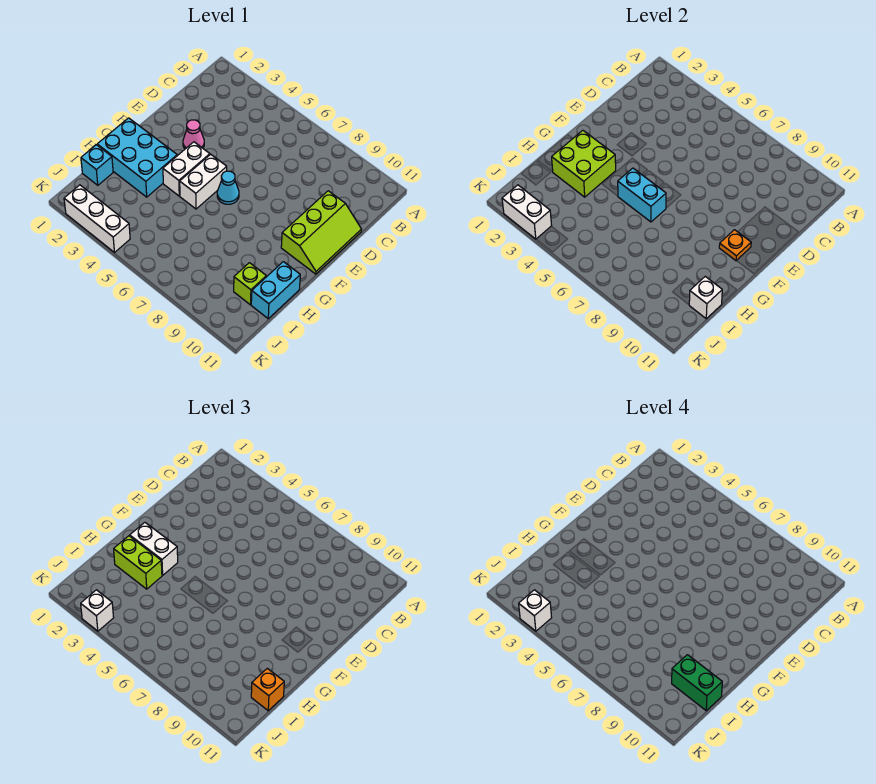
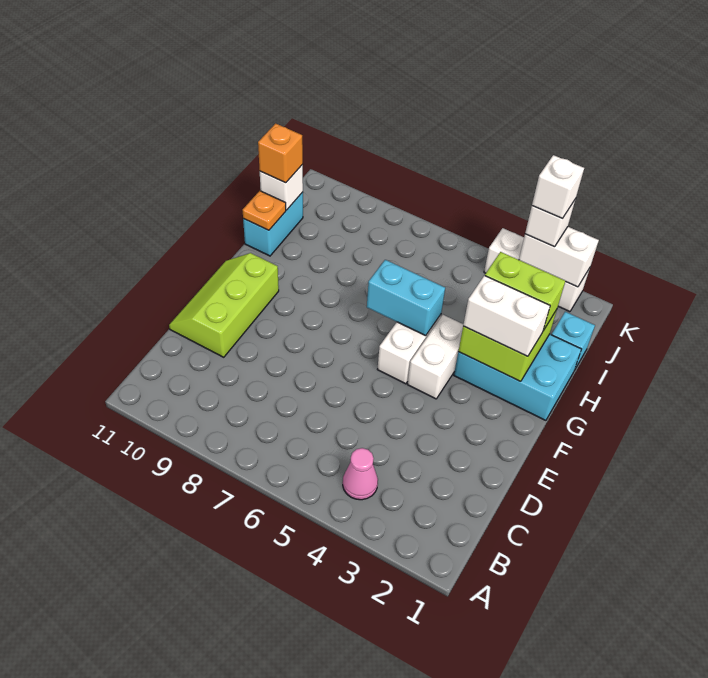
pink cone E3 level 1 -> pink cone B4 level 1
cyan cone F6 level 1 -> none
orange plate F10 level 2 -> orange plate H11 level 2
lime brick I10 level 1 -> none
green brick I10:I11 level 4 -> none

